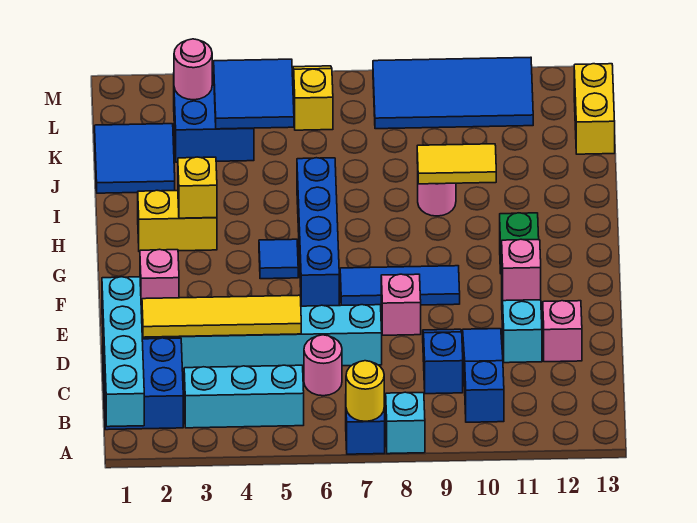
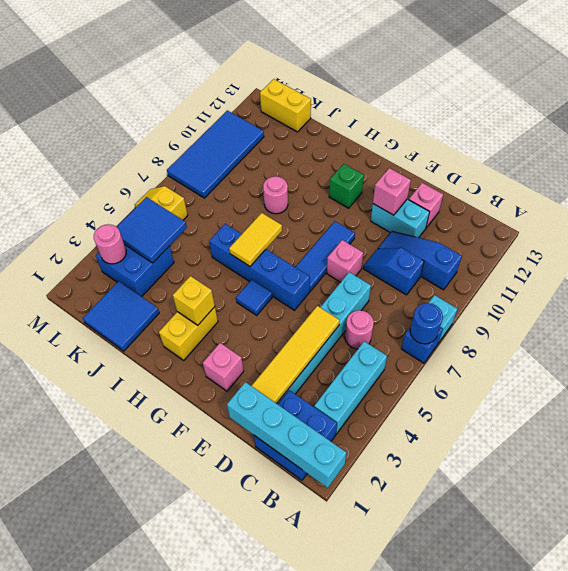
yellow round brick A7 level 2 -> blue round brick A7 level 2
yellow tile I9:I10 level 2 -> yellow tile H6:H7 level 2

